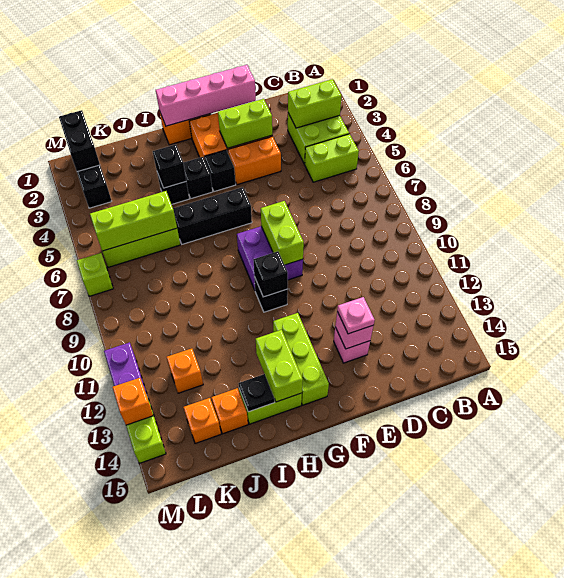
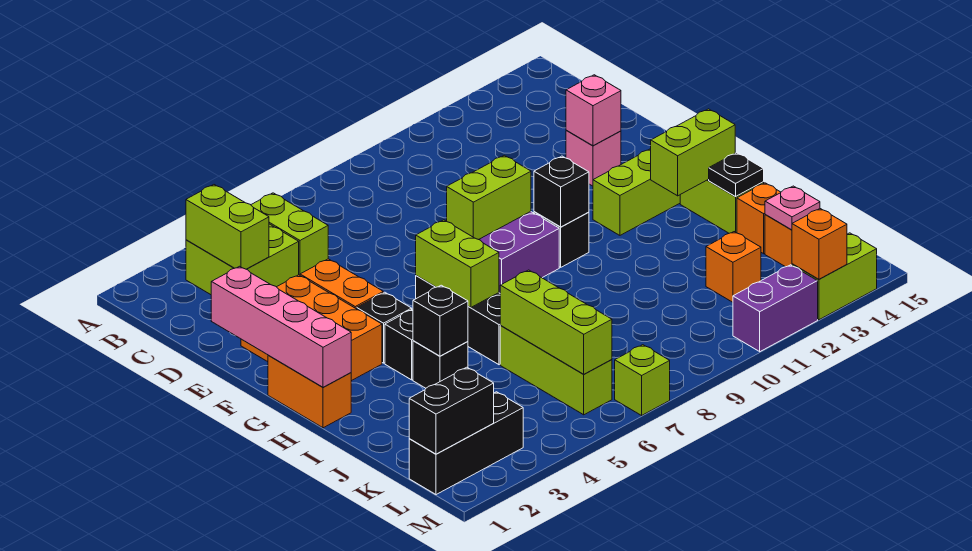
lime brick E3:F3 level 2 -> lime brick G6:H6 level 2
pink plate E13 level 3 -> pink plate K14 level 2

